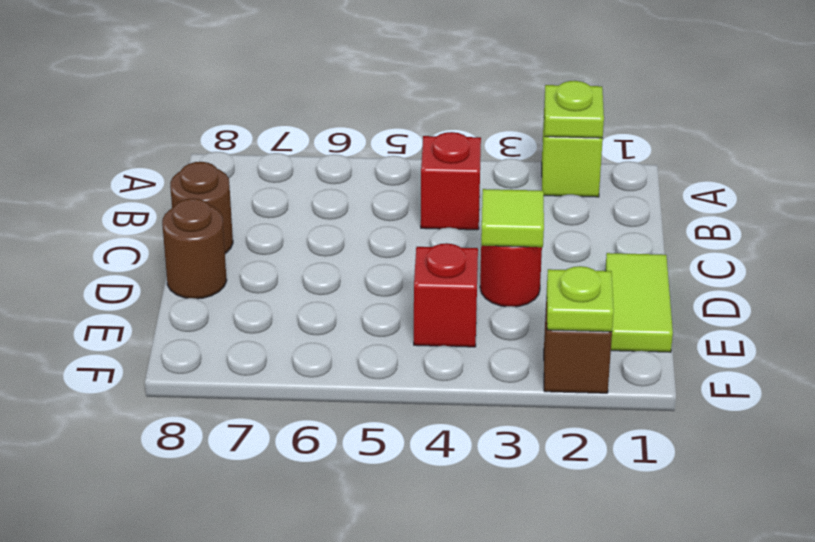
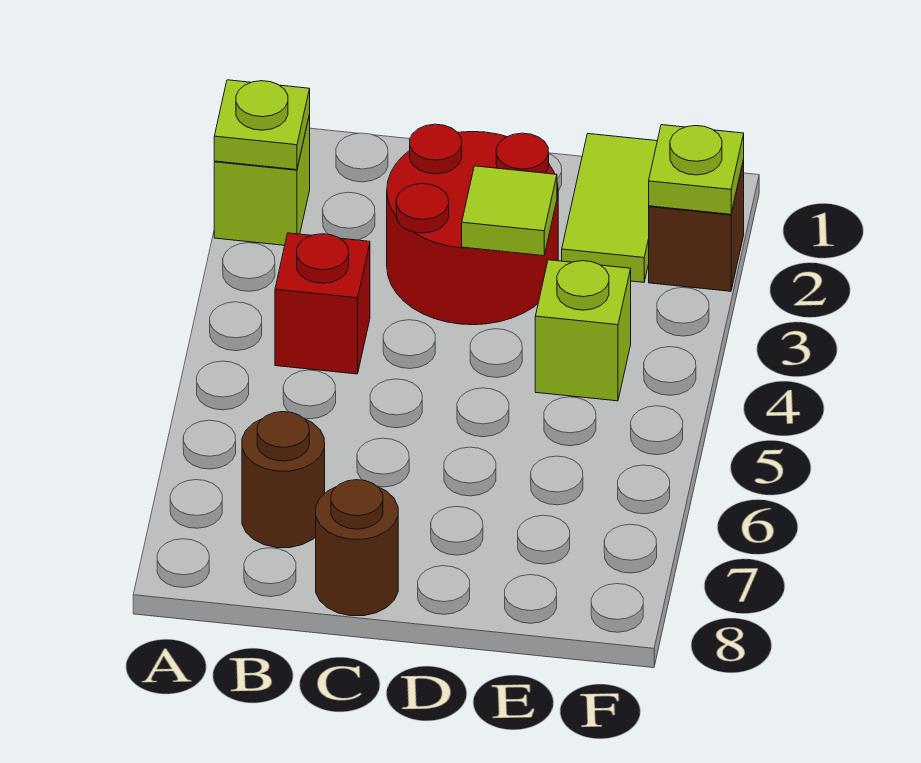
lime tile D1:E1 level 1 -> lime tile E1:E2 level 1
red round brick D3 level 1 -> red round brick C2:D3 level 1
brown round brick D8 level 1 -> brown round brick B7 level 1
red brick E4 level 1 -> lime brick E4 level 1

